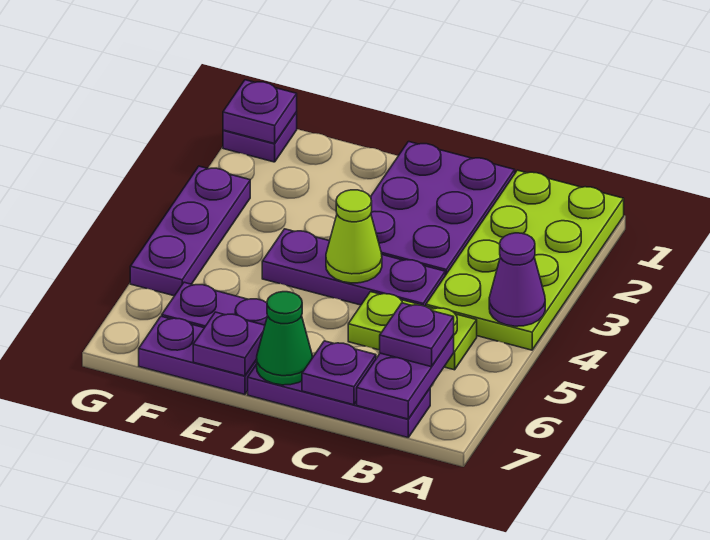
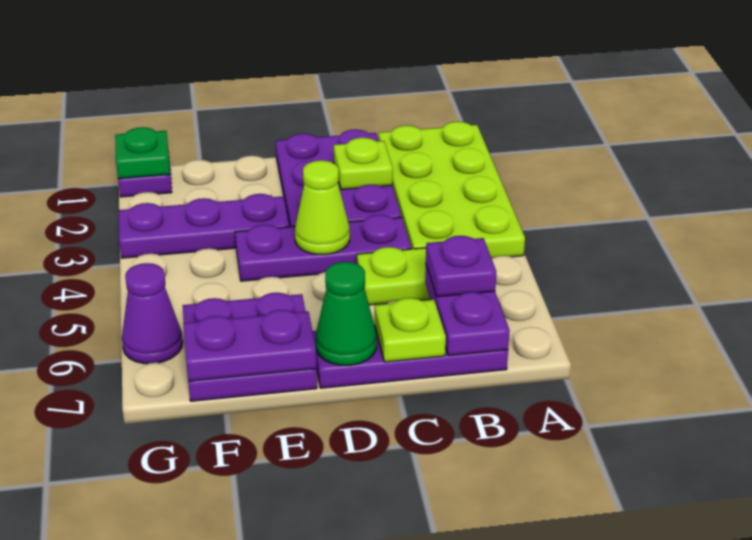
purple cone A4 level 2 -> purple cone G6 level 1
none -> lime plate C2 level 2
purple plate C7 level 2 -> lime plate C7 level 2
purple plate E7 level 2 -> purple plate E7:F7 level 2
purple plate G1 level 2 -> green plate G1 level 2
purple plate G3:G5 level 1 -> purple plate E3:G3 level 1

